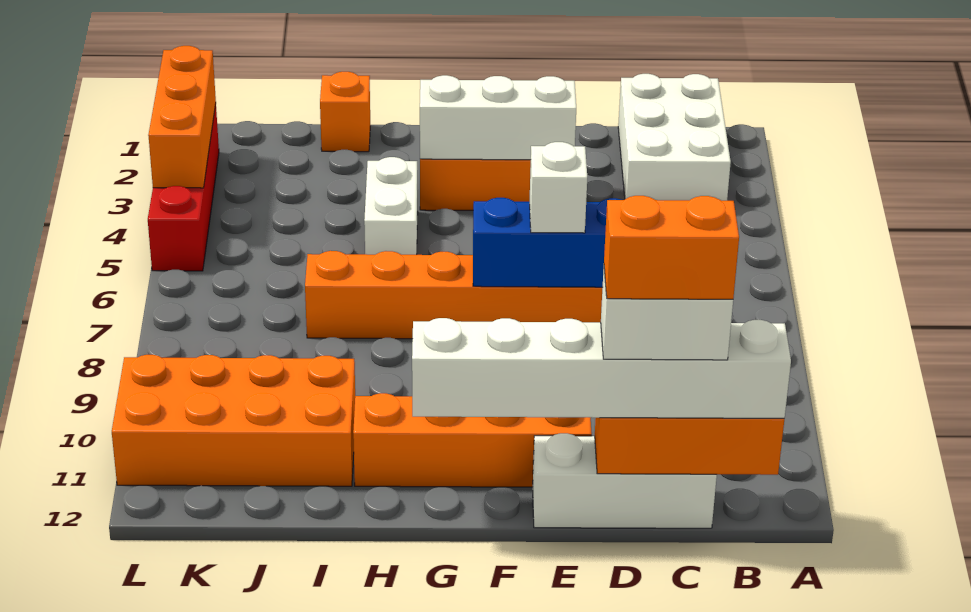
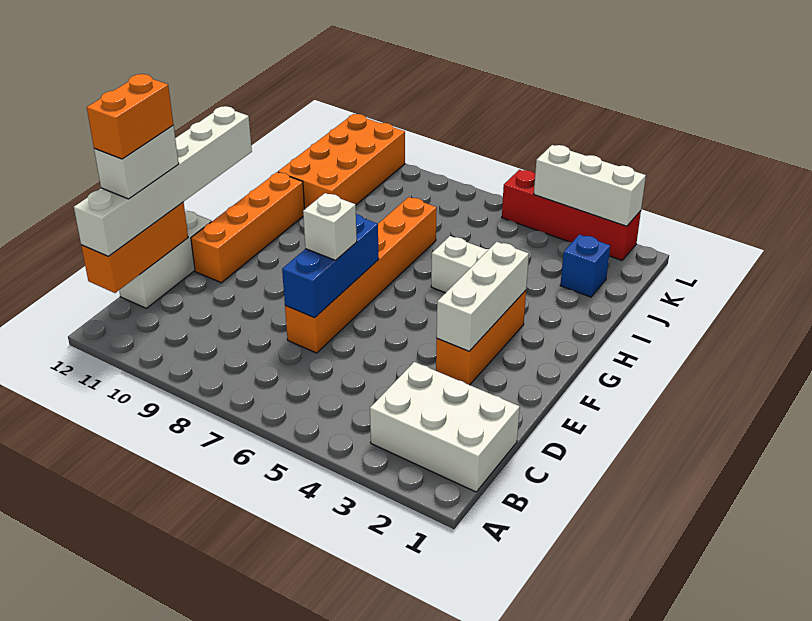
orange brick I1 level 1 -> none
none -> blue brick J2 level 1
orange brick L2:L4 level 2 -> white brick L2:L4 level 2

